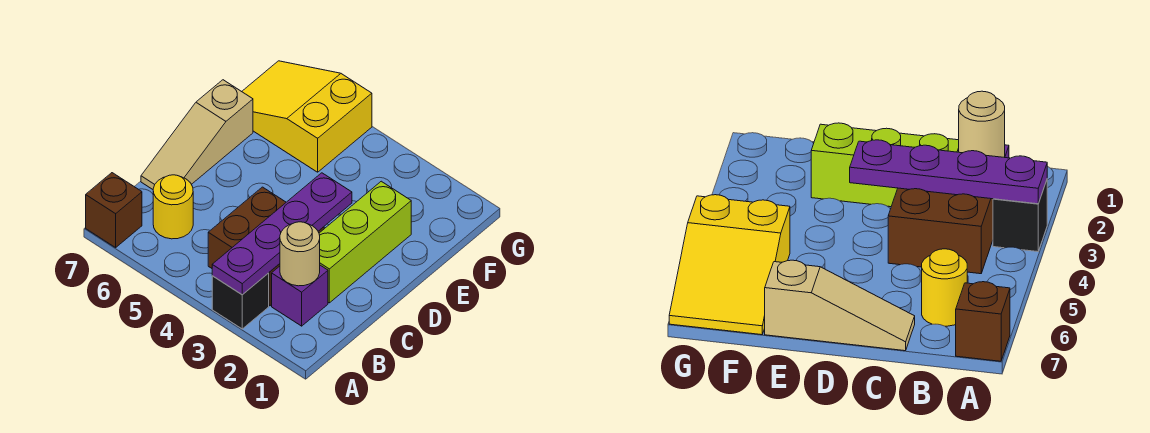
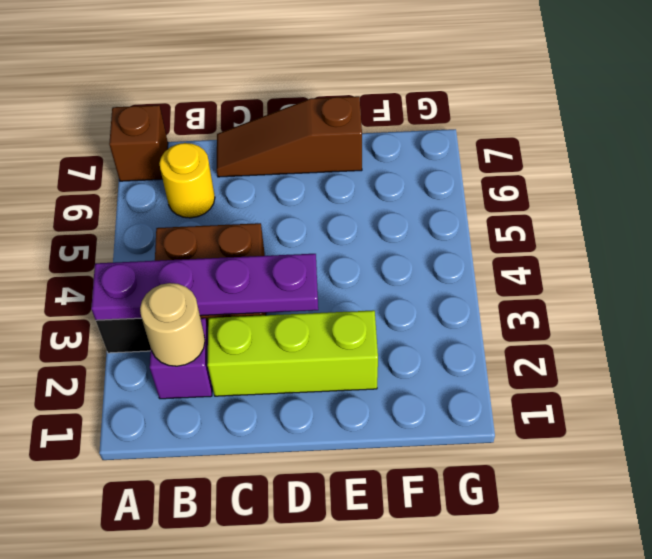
tan slope C7:E7 level 1 top E -> brown slope C7:E7 level 1 top E
yellow slope F5:G7 level 1 top 5 -> none

